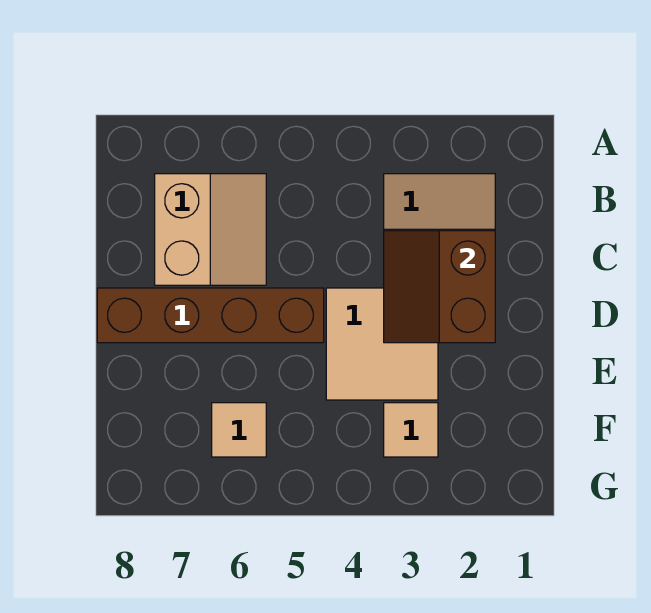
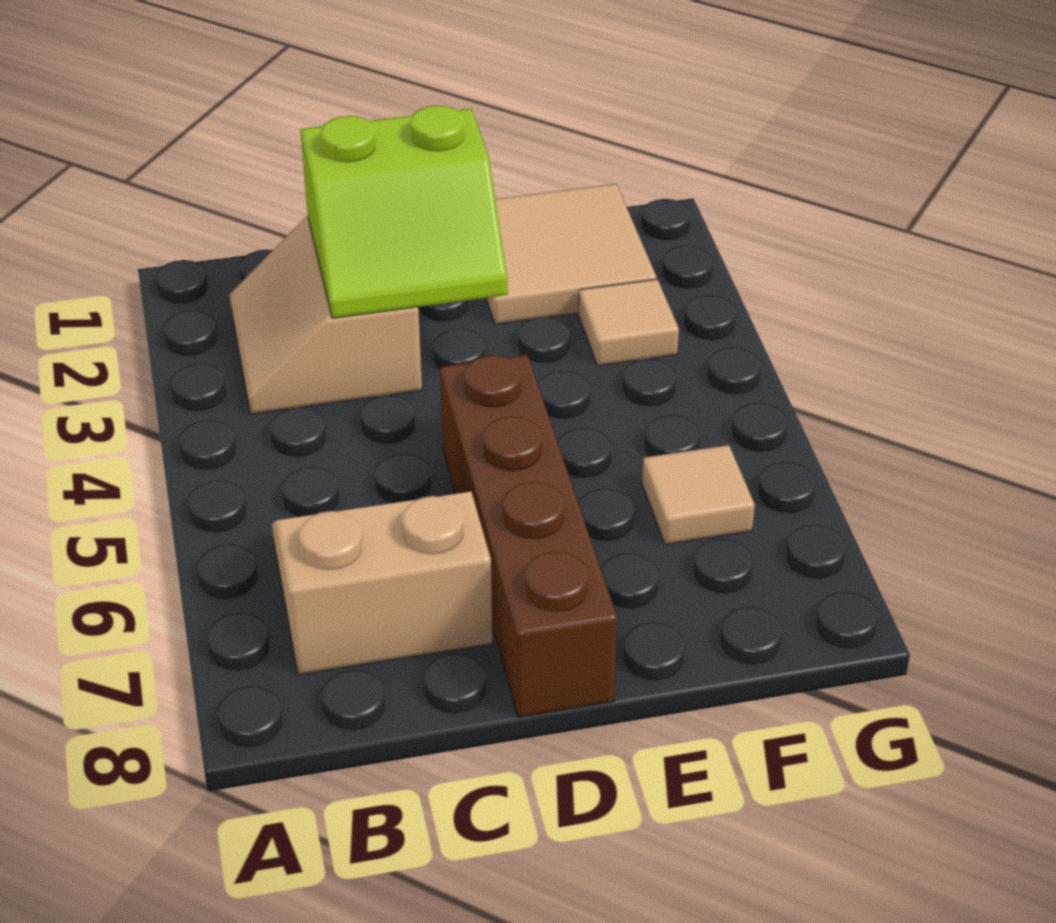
brown slope C2:D3 level 2 top 2 -> lime slope C2:D3 level 2 top 2
tan tile D3:E4 level 1 -> tan tile E1:F2 level 1

